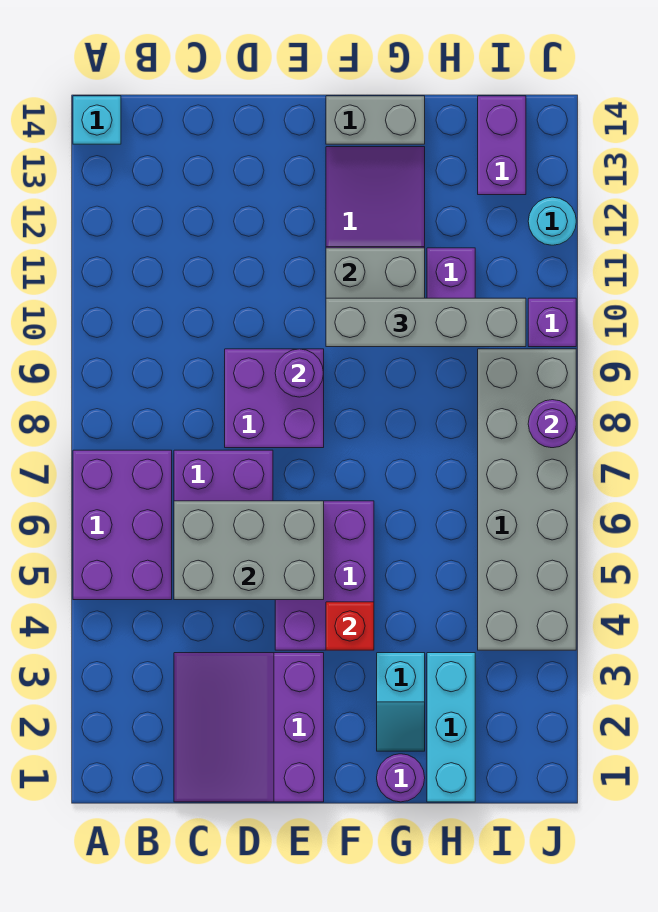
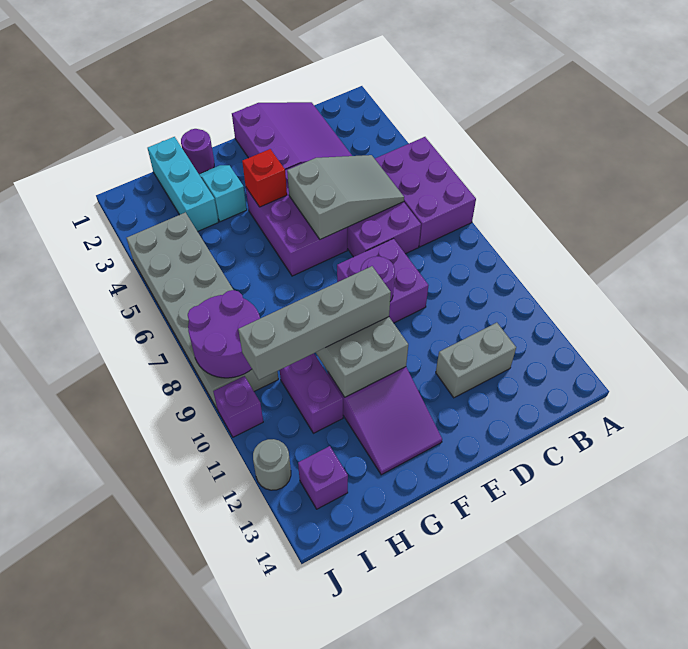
cyan brick A14 level 1 -> none
grey brick C5:E6 level 2 -> grey slope C5:E6 level 2 top E
grey brick F14:G14 level 1 -> grey brick C12:D12 level 1
purple brick I13:I14 level 1 -> purple brick I13 level 1
purple round brick J8 level 2 -> purple round brick I8:J9 level 2
cyan round brick J12 level 1 -> grey round brick J12 level 1

